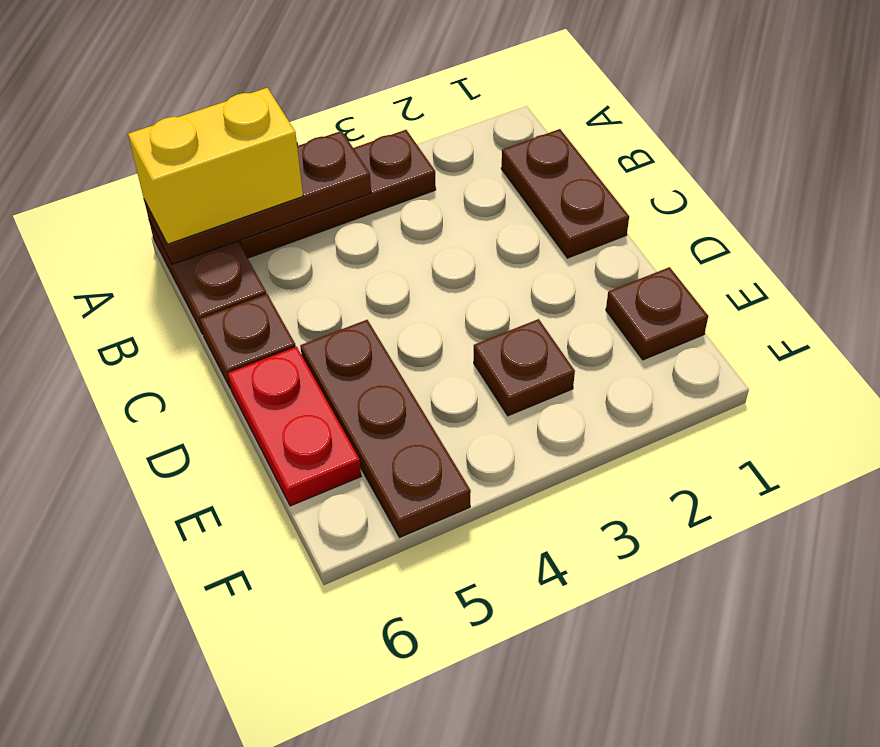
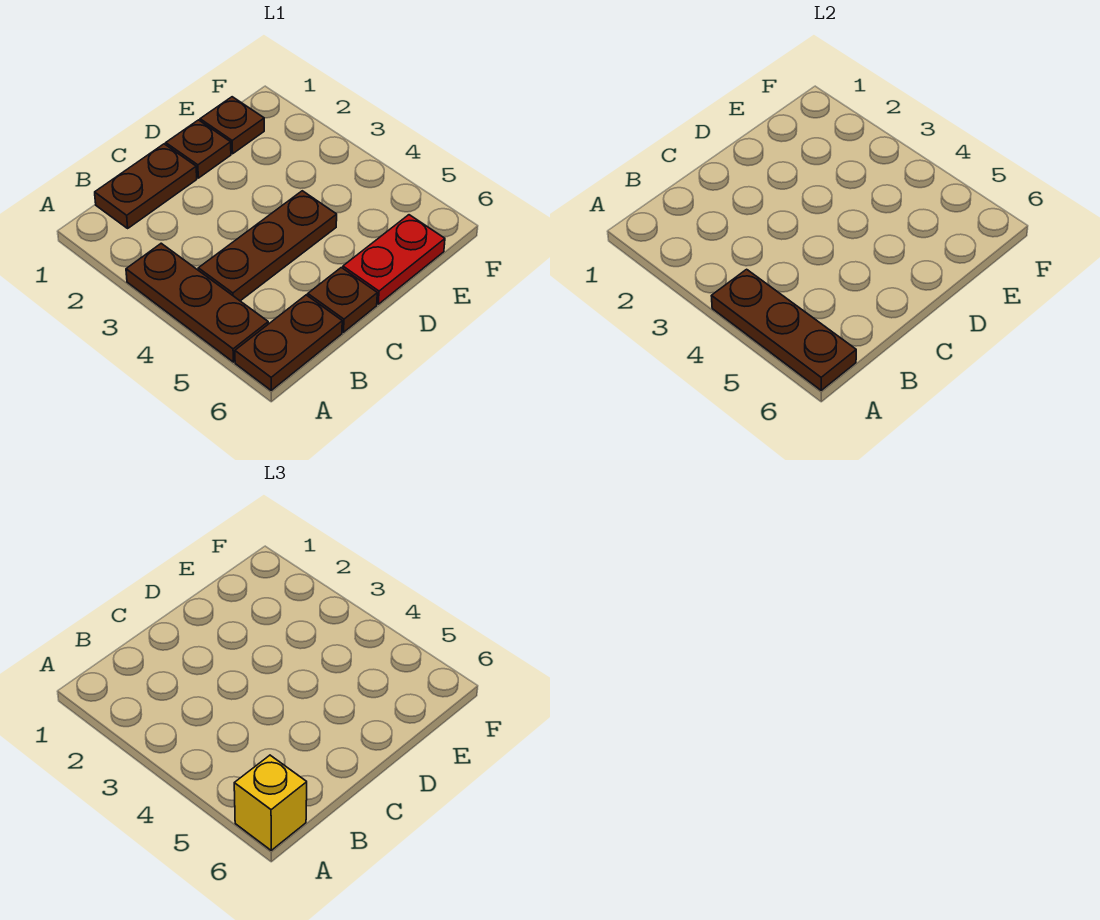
yellow brick A5:A6 level 3 -> yellow brick A6 level 3
brown plate D5:F5 level 1 -> brown plate B4:D4 level 1
brown plate E3 level 1 -> brown plate D1 level 1

